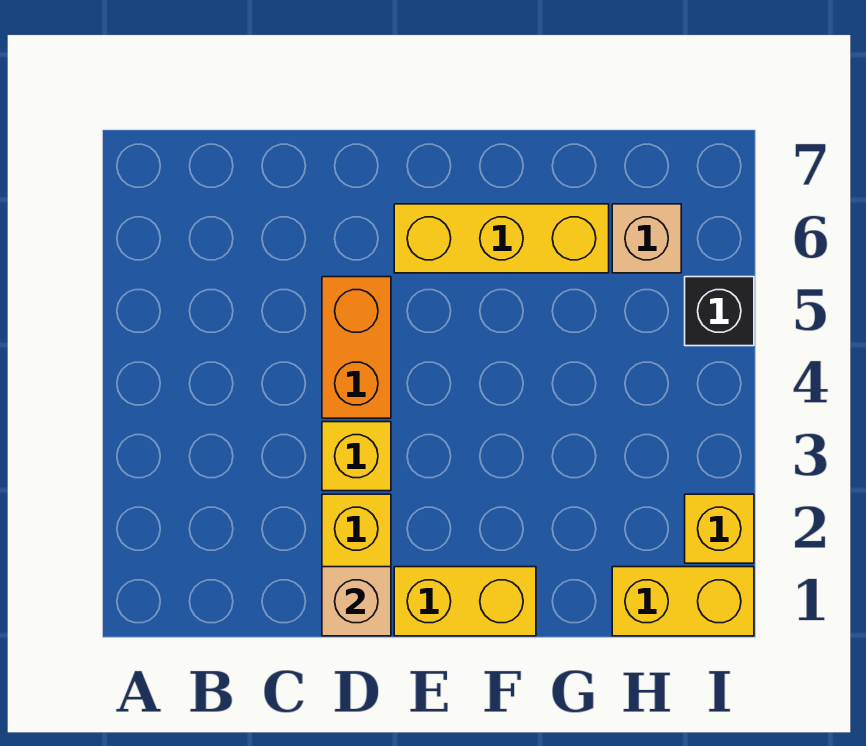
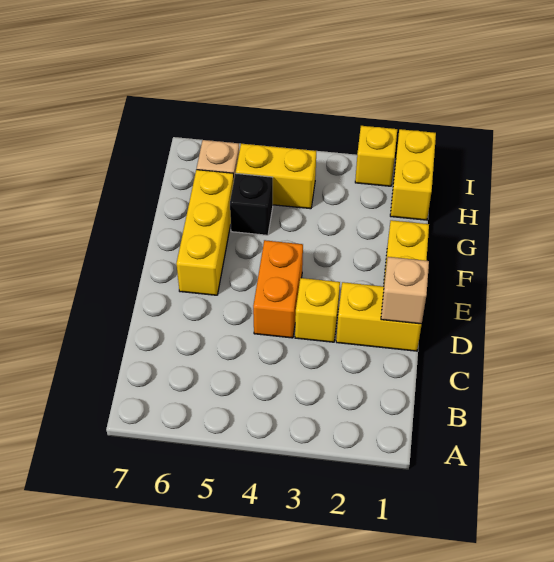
orange brick D4:D5 level 1 -> orange brick D4:E4 level 1
none -> yellow brick H4:H5 level 1
black brick I5 level 1 -> black brick G5 level 1

